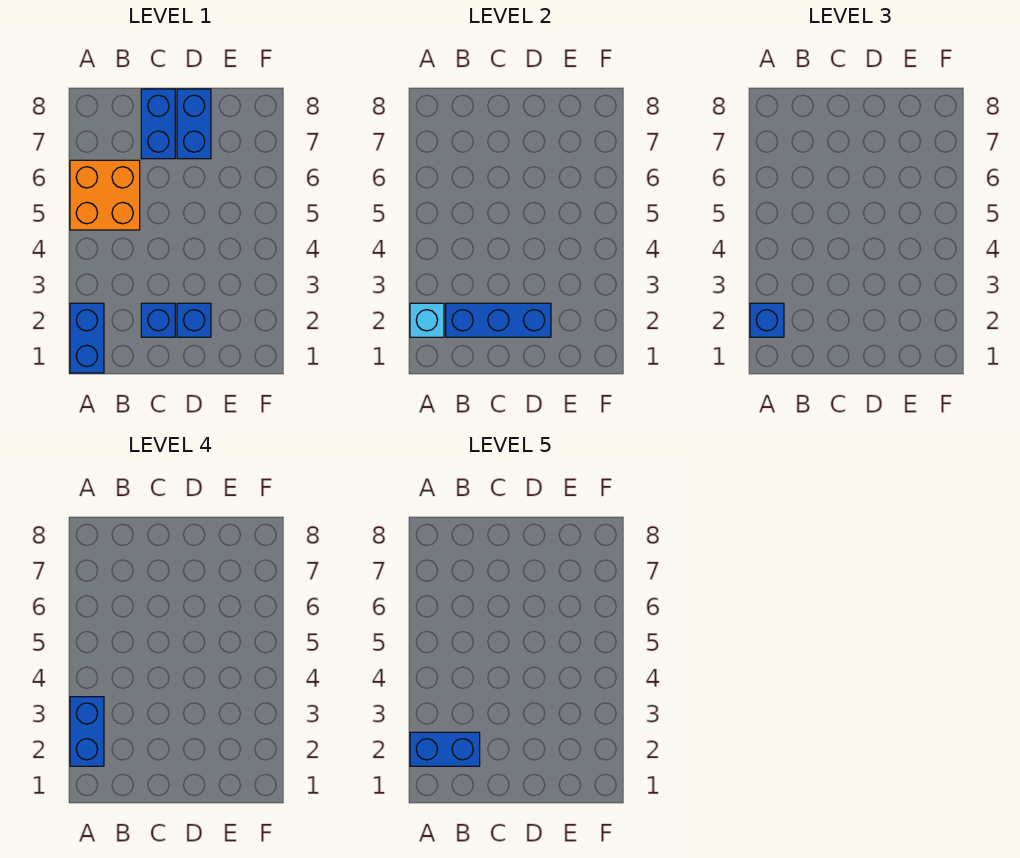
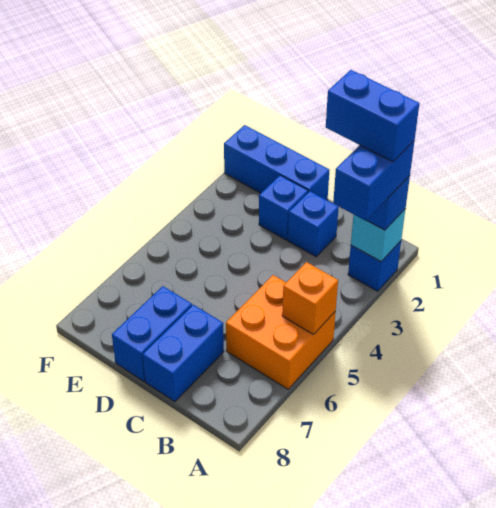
blue brick A1:A2 level 1 -> blue brick A2 level 1
none -> orange brick A5 level 2
blue brick B2:D2 level 2 -> blue brick D1:F1 level 1

